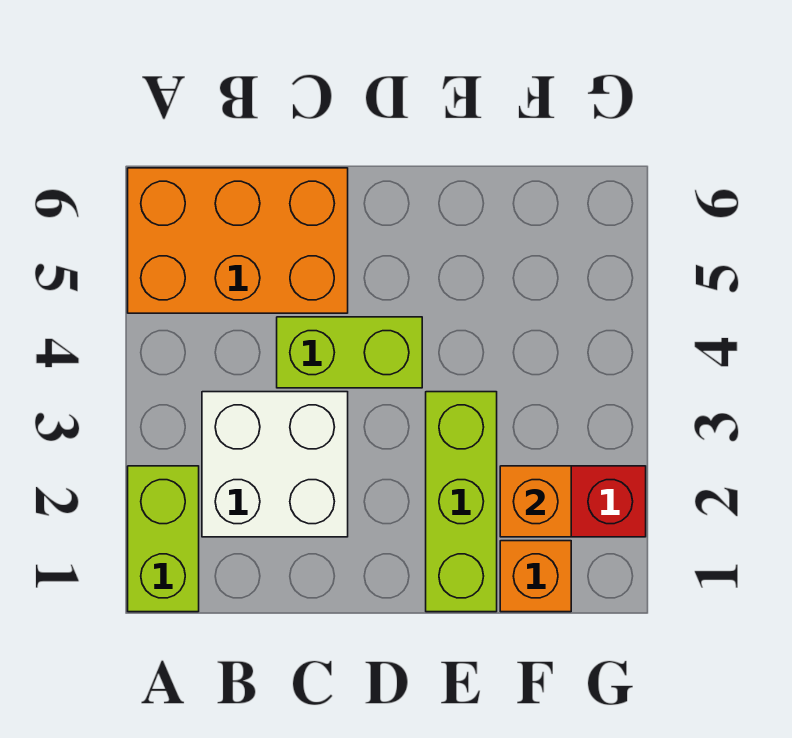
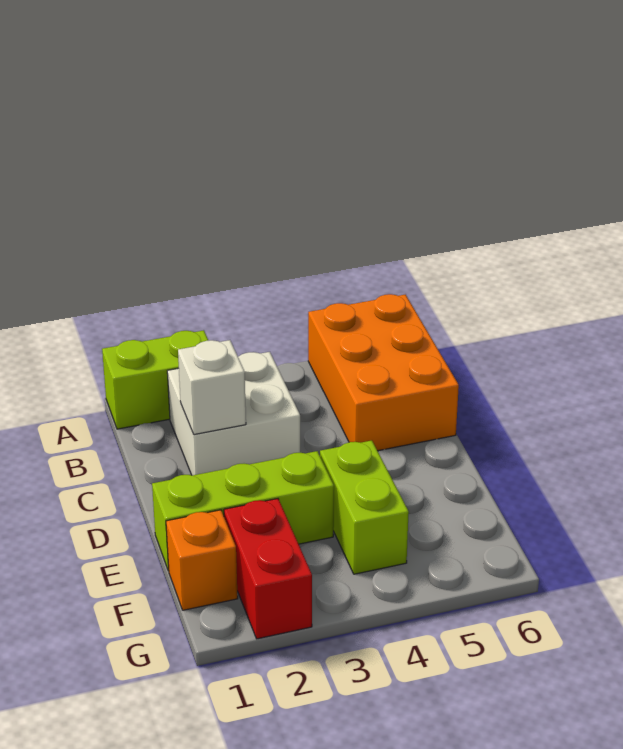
none -> white brick C2 level 2
lime brick C4:D4 level 1 -> lime brick E4:F4 level 1
orange brick F2 level 2 -> none

